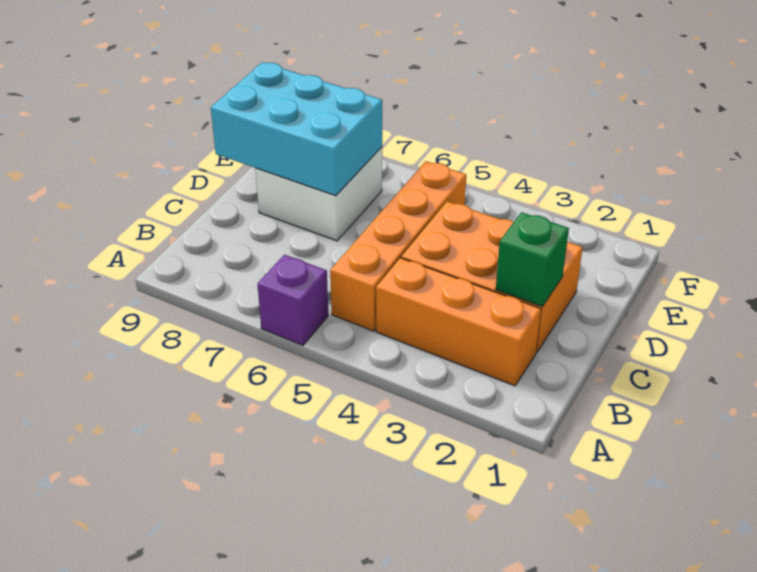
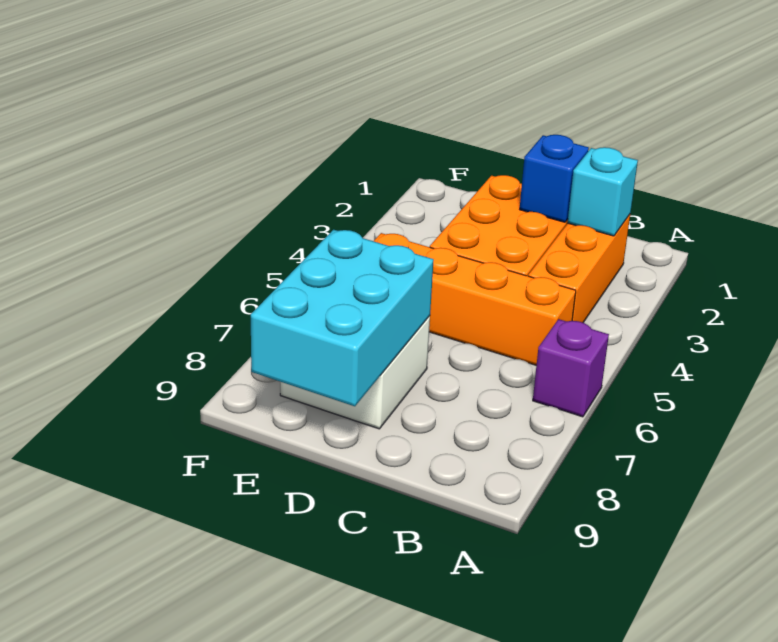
none -> cyan brick B2 level 2
green brick C2 level 2 -> blue brick C2 level 2

